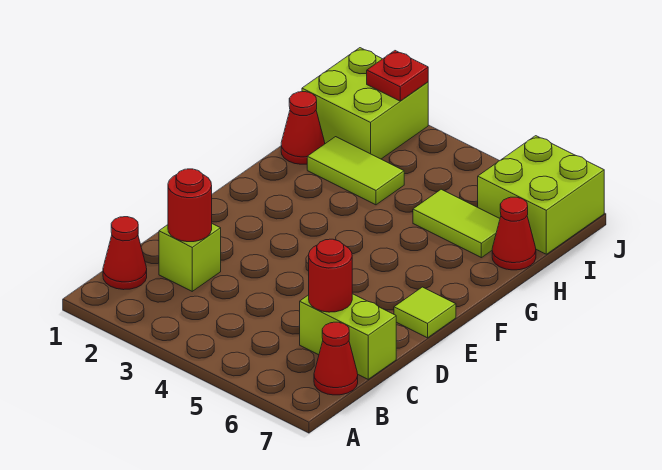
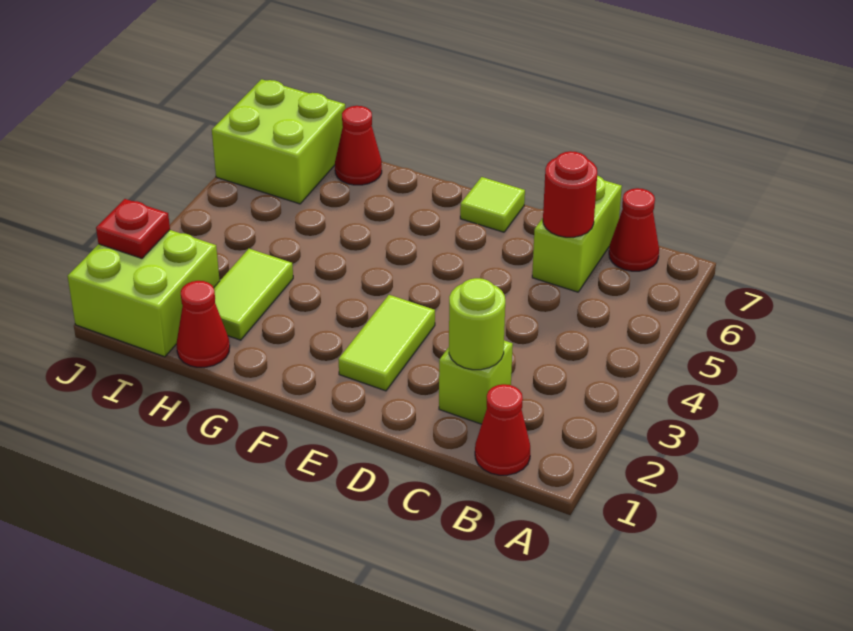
red round brick C2 level 2 -> lime round brick C2 level 2
lime tile H5:H6 level 1 -> lime tile E2:E3 level 1

